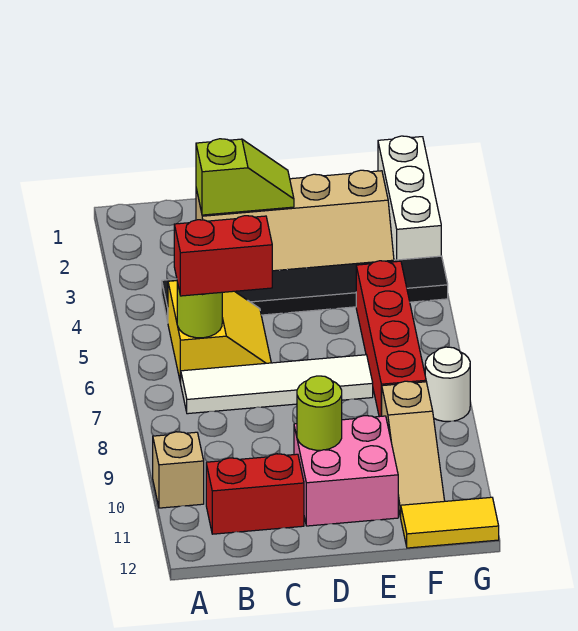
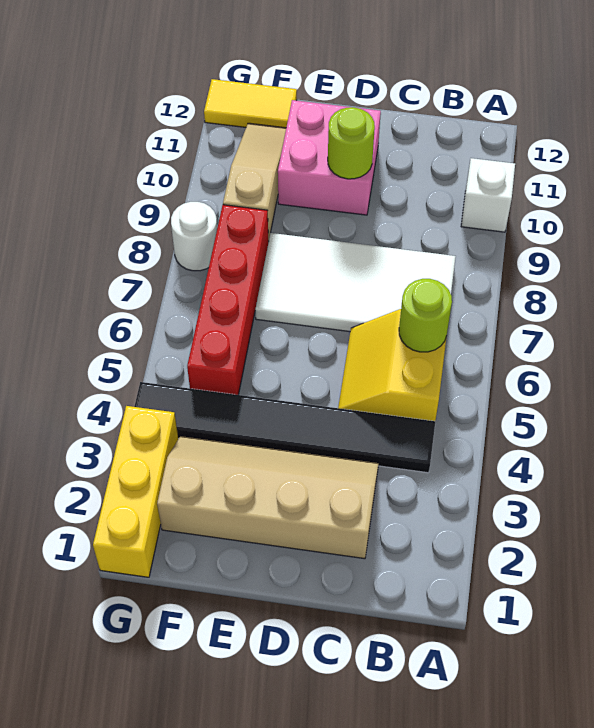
tan brick A10 level 1 -> white brick A10 level 1
red brick B6:C6 level 3 -> none
white tile B7:E7 level 1 -> white tile B7:E8 level 1
red brick B11:C11 level 1 -> none
lime slope C2:D2 level 2 top C -> none
white brick G1:G3 level 1 -> yellow brick G1:G3 level 1

